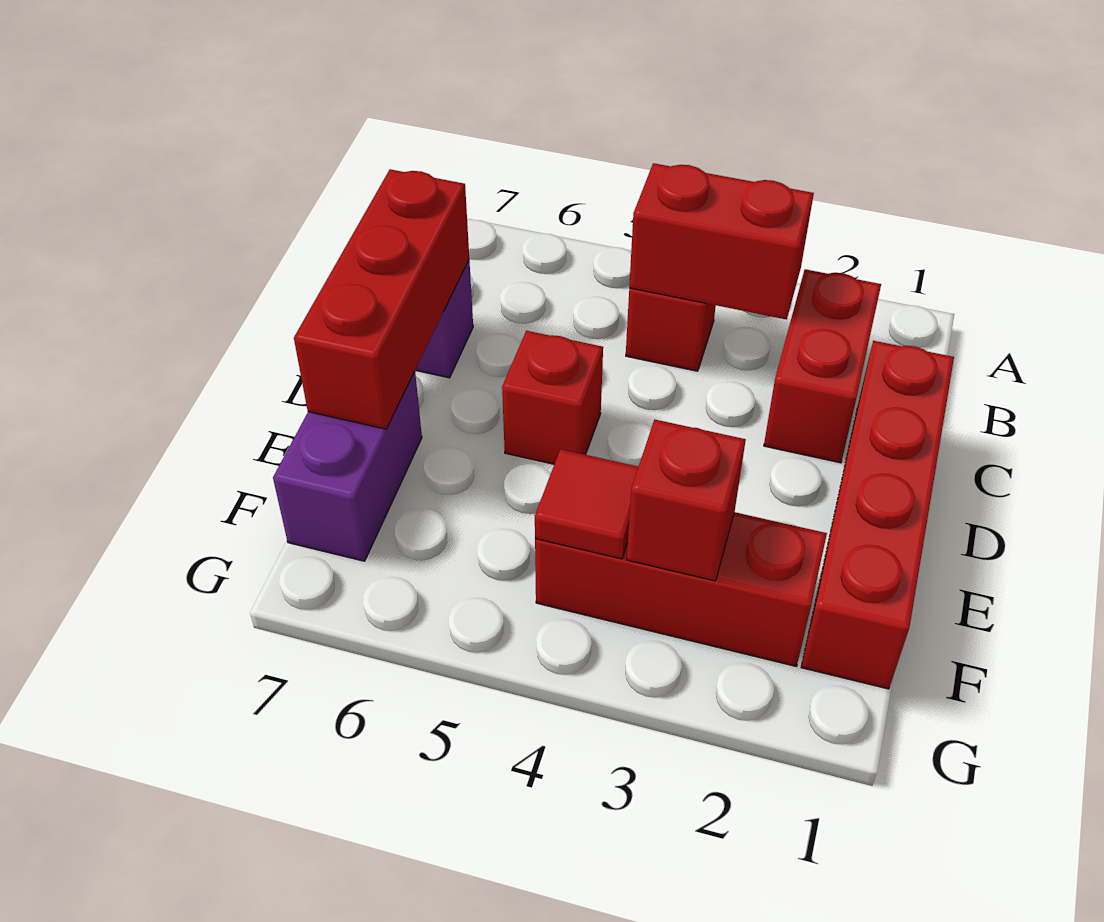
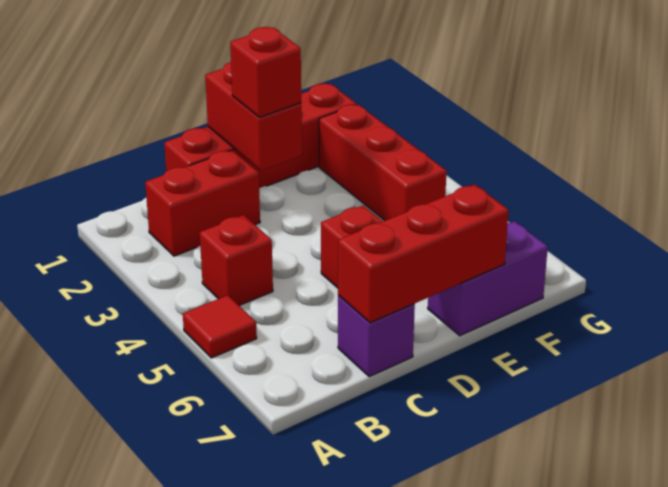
red brick B3:B4 level 2 -> red brick D1:D2 level 2
red brick F3 level 2 -> red brick D2 level 3
red tile F4 level 2 -> red tile A5 level 1

